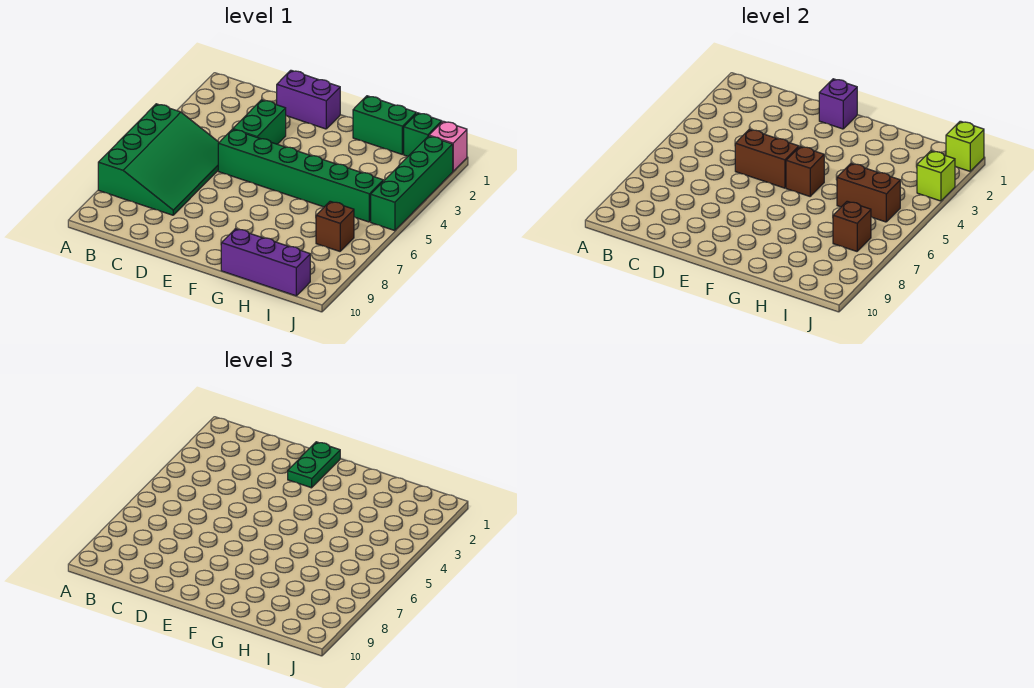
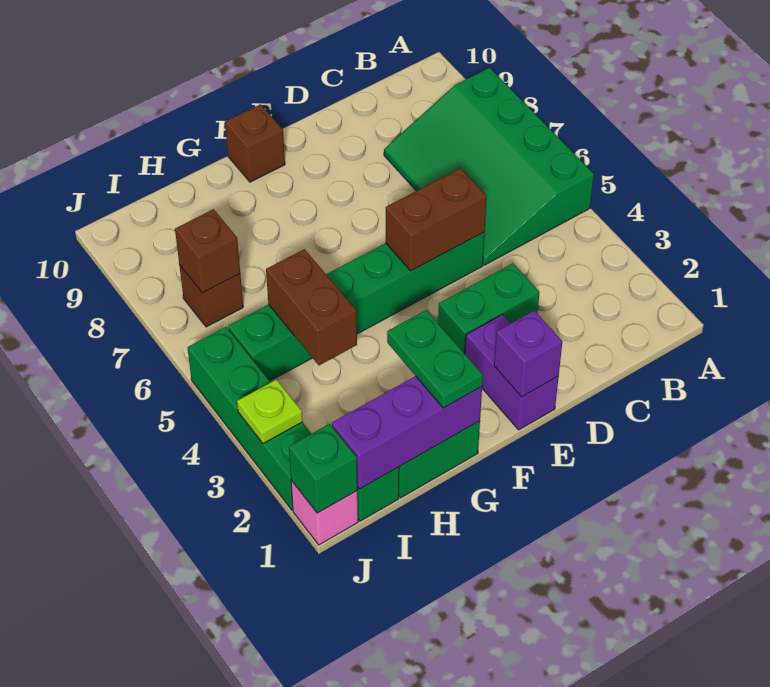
purple brick D1:E1 level 1 -> purple brick E1:E2 level 1
green brick D3:D4 level 1 -> green brick D3:E3 level 1
green plate E1:E2 level 3 -> green plate G1:G2 level 3
brown brick F5 level 2 -> brown brick F10 level 1
purple brick G10:I10 level 1 -> purple brick G1:I1 level 2
brown brick H5:I5 level 2 -> brown brick H4:H5 level 2
lime brick J1 level 2 -> green brick J1 level 2
lime brick J3 level 2 -> lime plate J3 level 2

